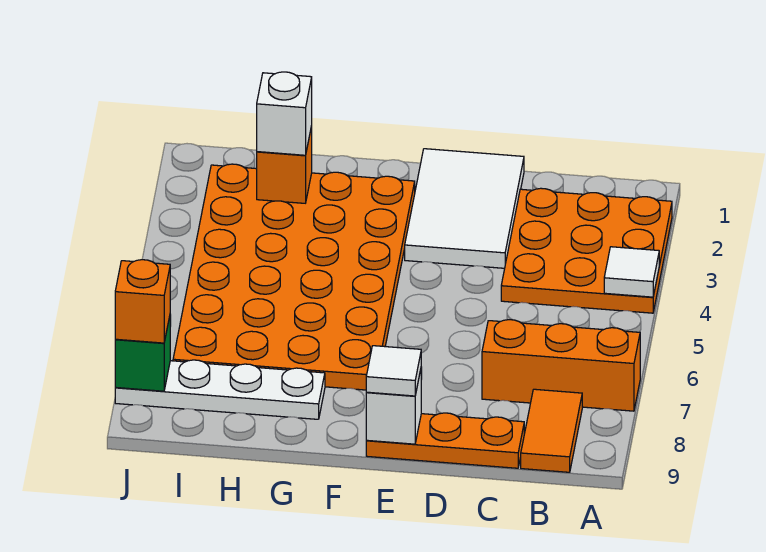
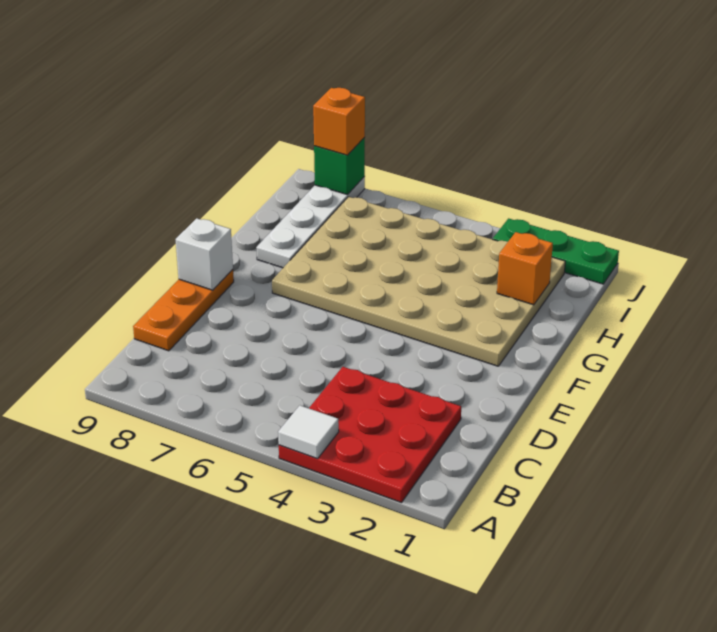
orange plate A2:C4 level 1 -> red plate A2:C4 level 1
orange brick A7:C7 level 1 -> none
orange tile B8:B9 level 1 -> none
white tile D1:E3 level 1 -> none
white tile E9 level 3 -> none
orange plate F2:I7 level 1 -> tan plate F2:I7 level 1
white brick H2 level 3 -> none
none -> green plate J1:J3 level 1

